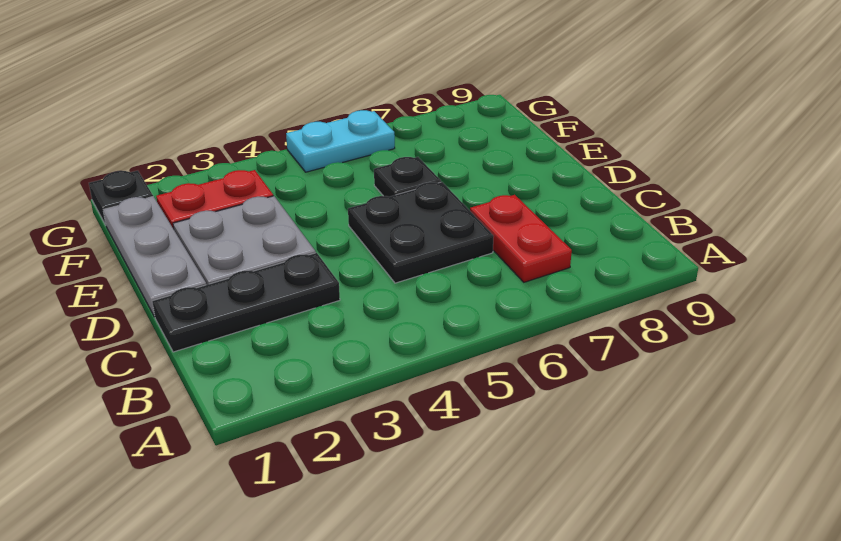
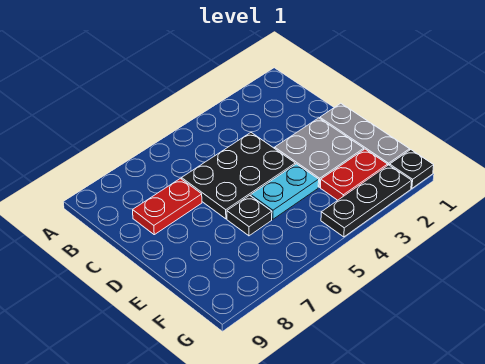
red plate B7:C7 level 1 -> red plate C7:C8 level 1
black plate C1:C3 level 1 -> black plate G2:G4 level 1
black plate C5:D6 level 1 -> black plate C4:D6 level 1
cyan plate G5:G6 level 1 -> cyan plate E4:E5 level 1

